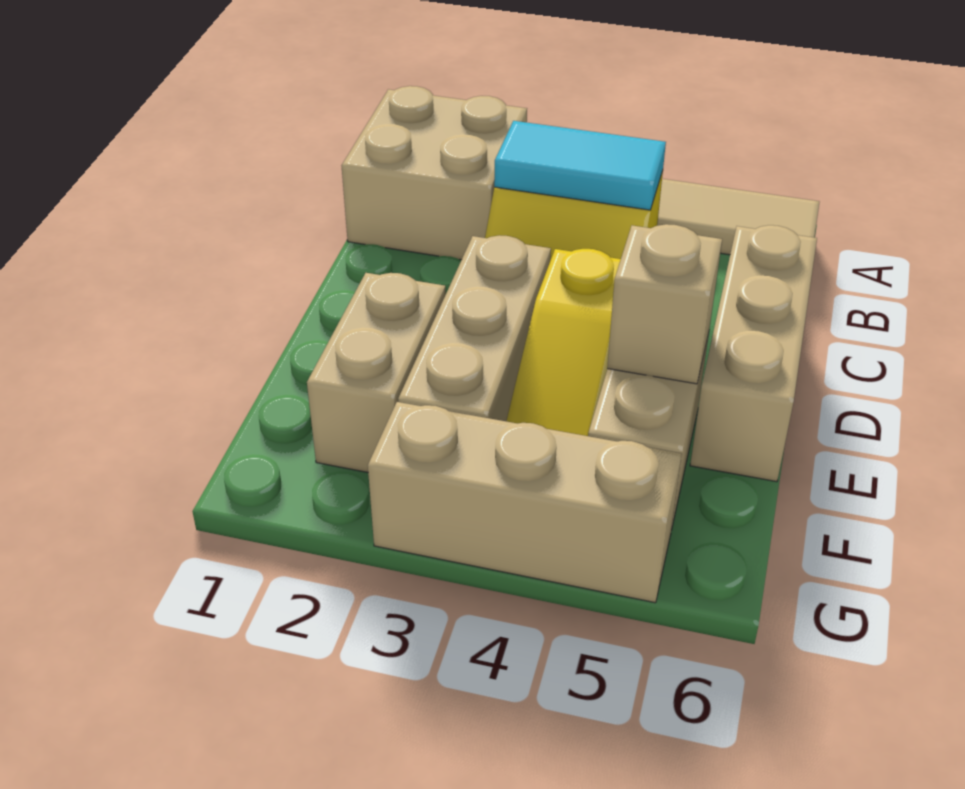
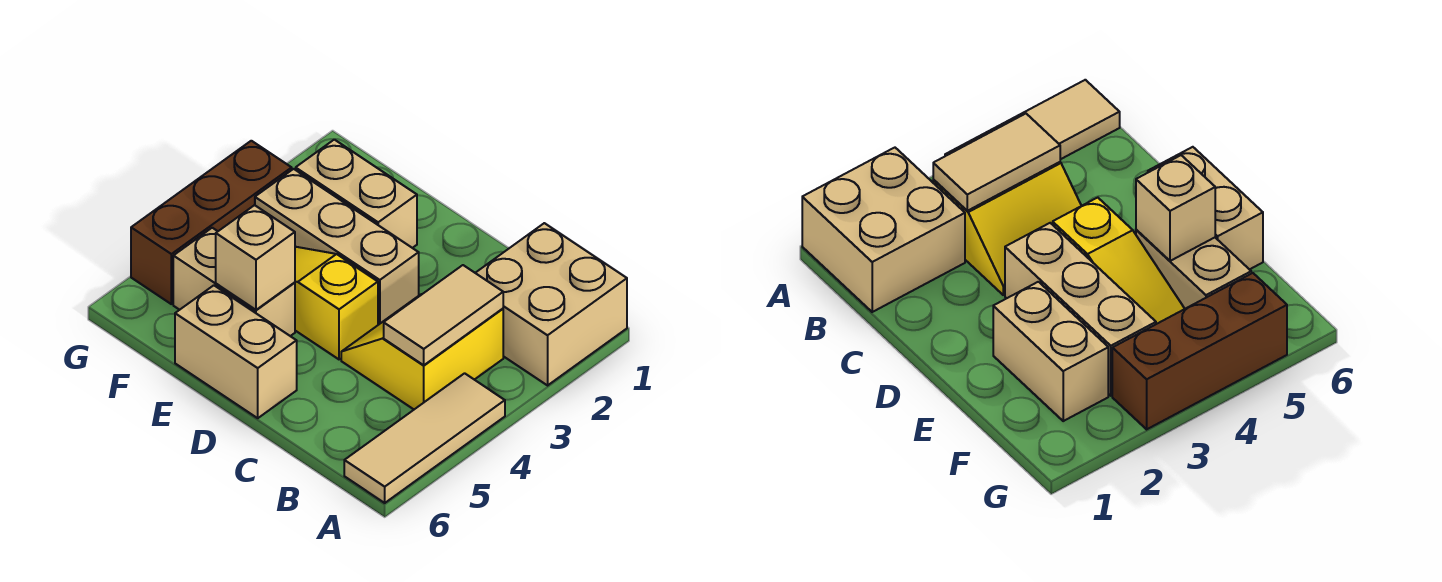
cyan tile B3:B4 level 2 -> tan tile B3:B4 level 2
tan brick C6:E6 level 1 -> tan brick D6:E6 level 1
tan brick G3:G5 level 1 -> brown brick G3:G5 level 1

